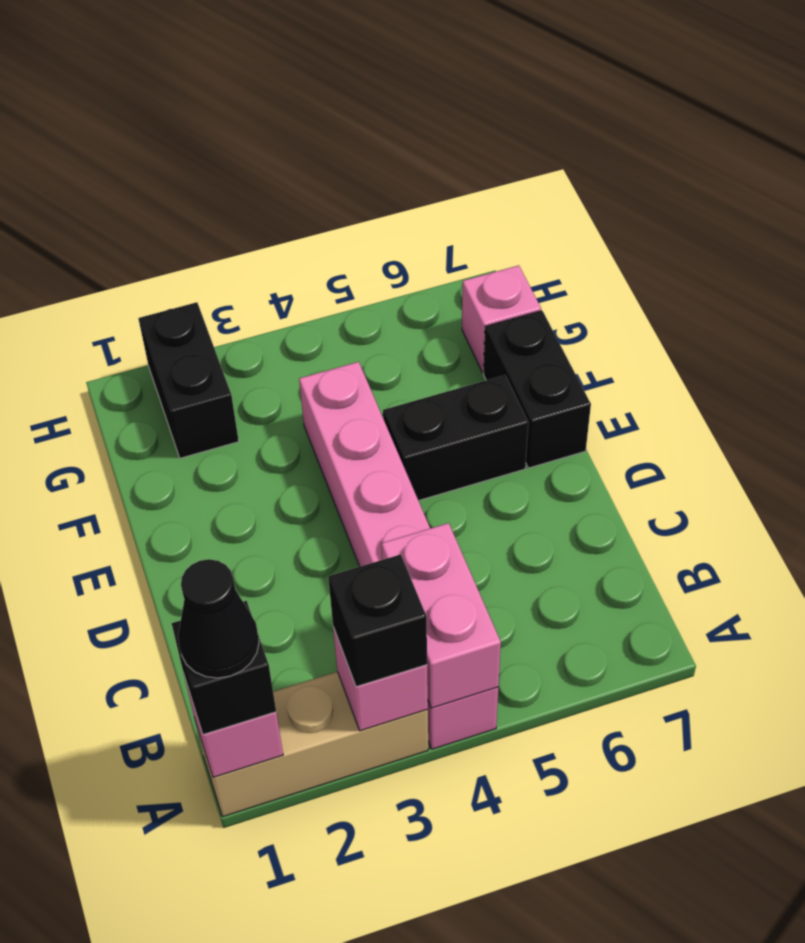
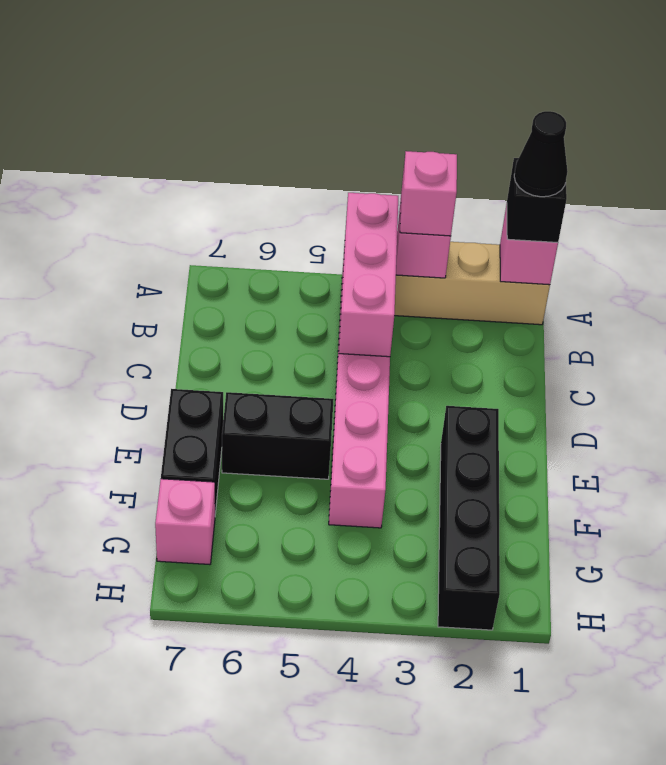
black brick A3 level 3 -> pink brick A3 level 3
pink brick A4:B4 level 2 -> pink brick A4:C4 level 2
black brick G2:H2 level 1 -> black brick E2:H2 level 1

